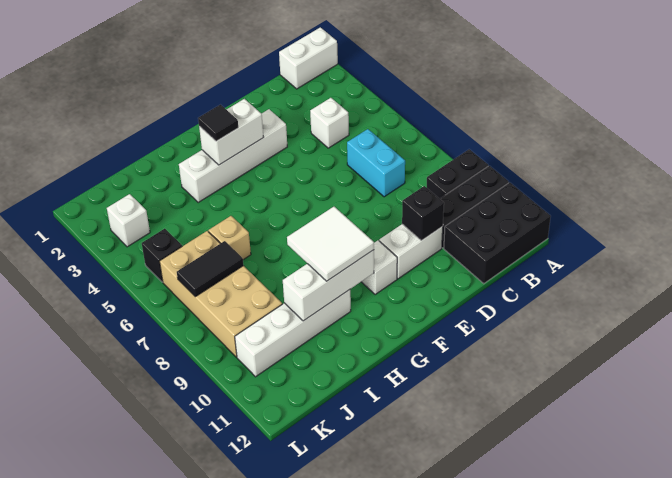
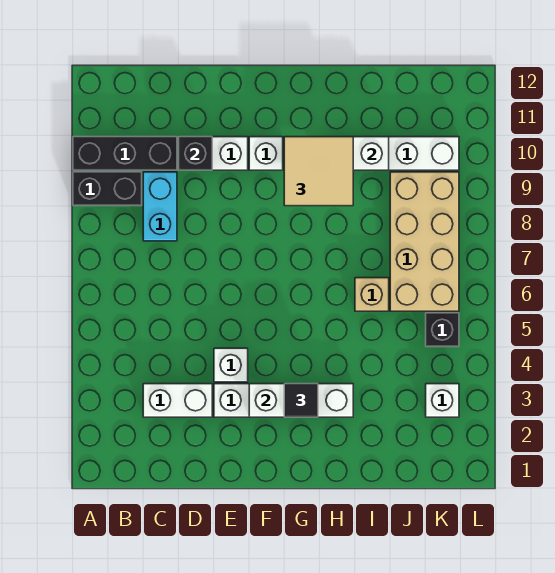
white brick A1:B1 level 1 -> white brick C3:D3 level 1
black brick A11:C12 level 1 -> none
white brick C4 level 1 -> white brick E4 level 1
cyan brick C6:C7 level 1 -> cyan brick C8:C9 level 1
white tile G9:H10 level 3 -> tan tile G9:H10 level 3
black tile J7:K7 level 2 -> none

